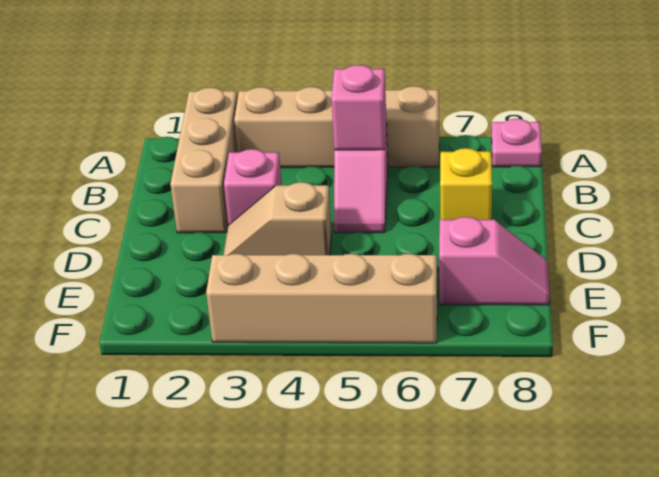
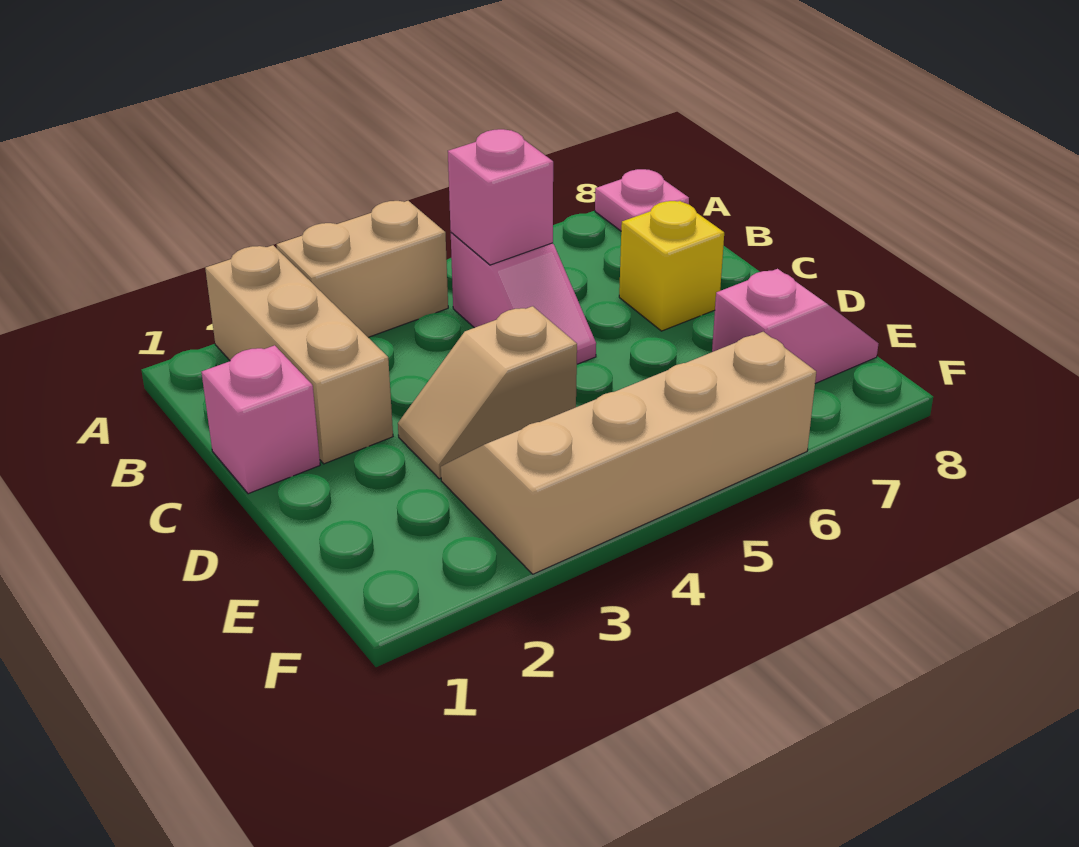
tan brick A3:A6 level 1 -> tan brick A3:A4 level 1
pink brick C3 level 1 -> pink brick C1 level 1

